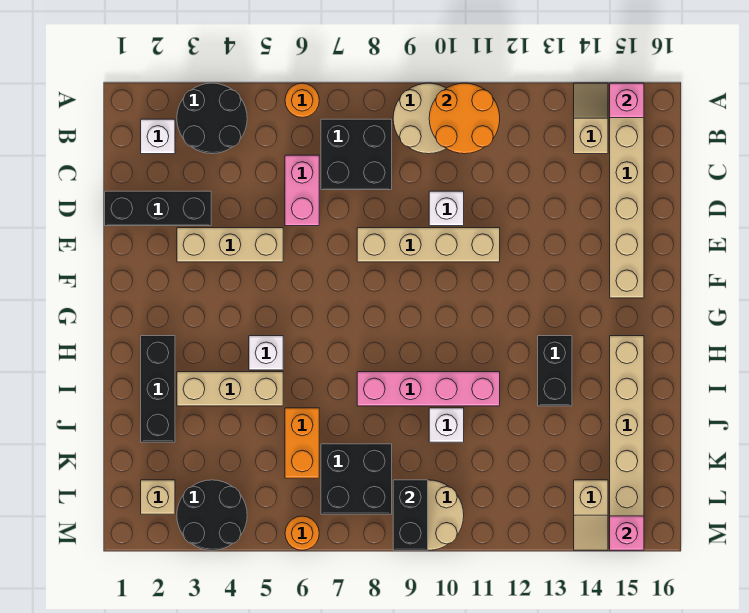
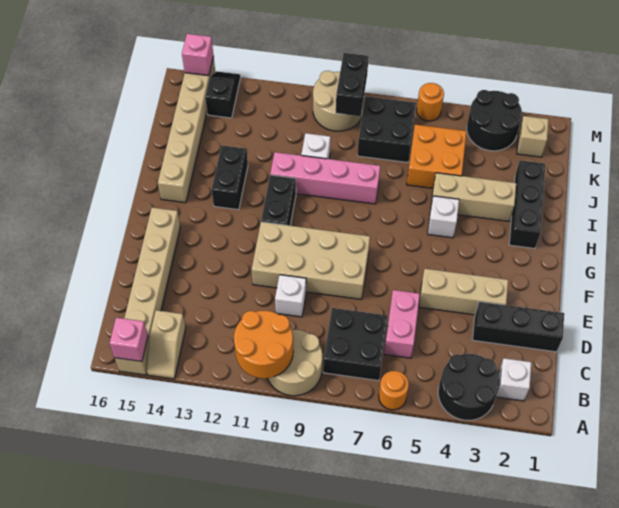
tan brick E8:E11 level 1 -> tan brick E8:F11 level 1
none -> black brick G11:H11 level 1
orange brick J6:K6 level 1 -> orange brick J5:K6 level 1
tan slope L14:M14 level 1 top L -> black slope L14:M14 level 1 top L

